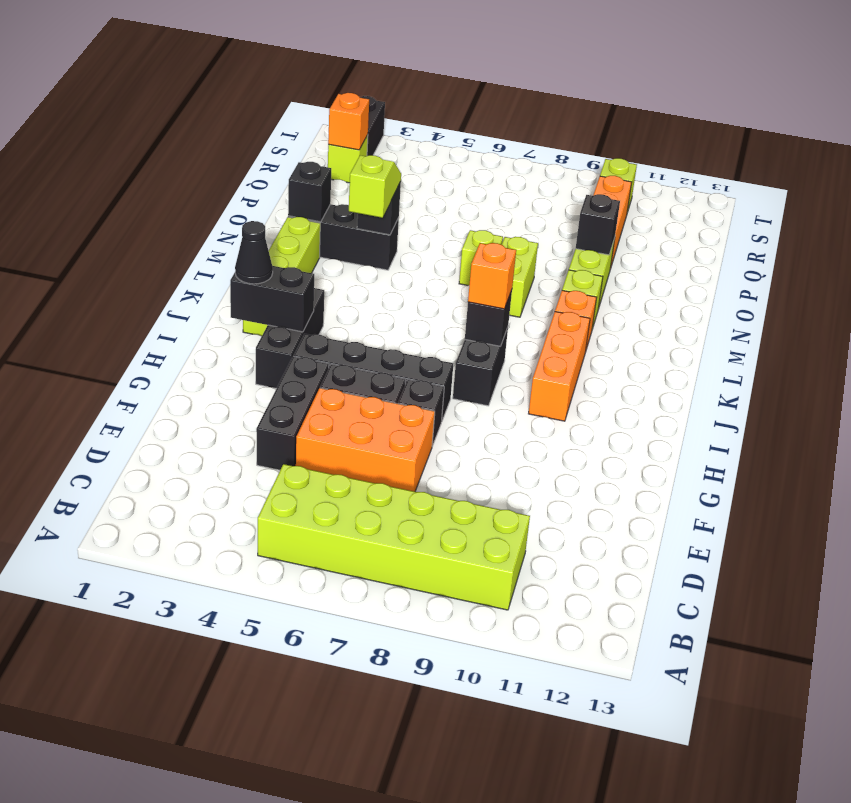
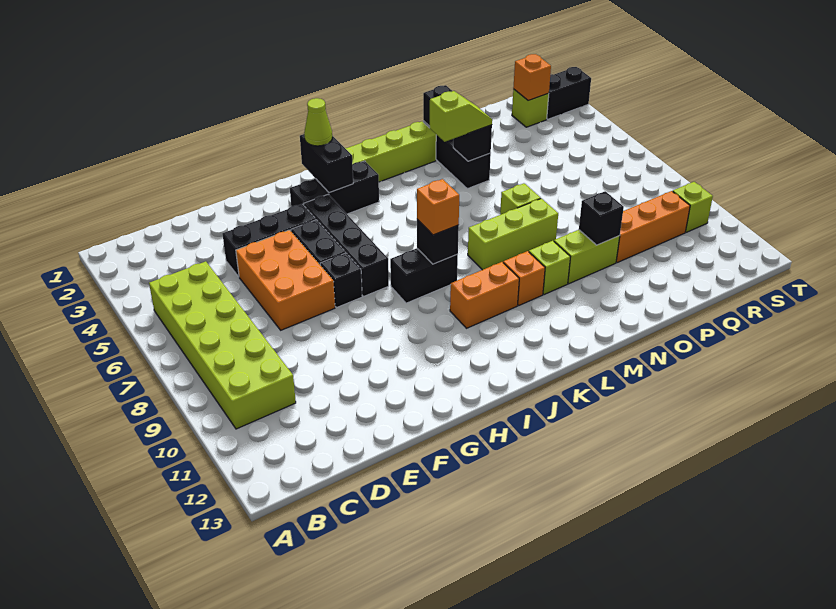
black cone I2 level 3 -> lime cone I2 level 3
orange brick I10:K10 level 1 -> orange brick J10:K10 level 1
lime brick M8:N8 level 1 -> lime brick L8:N8 level 1

